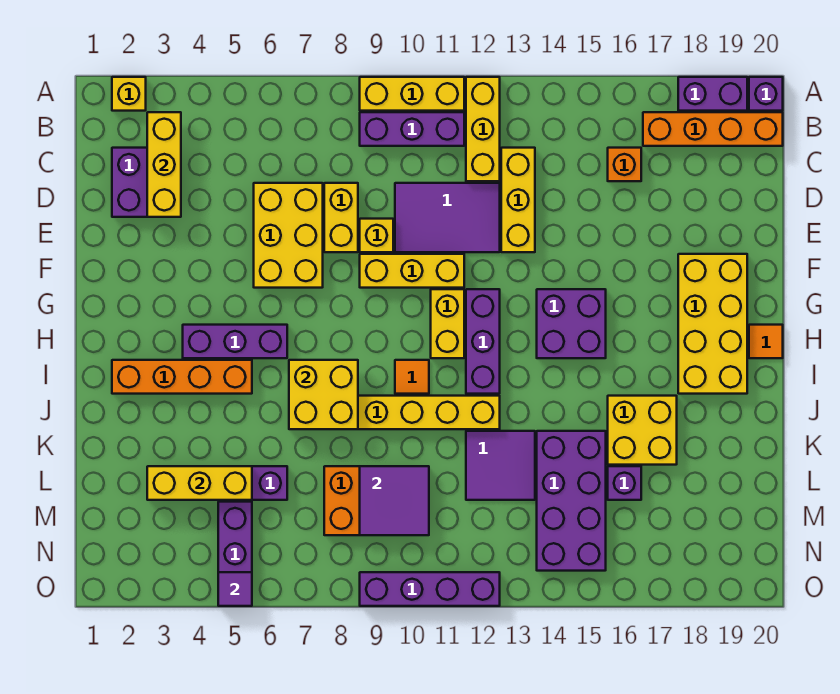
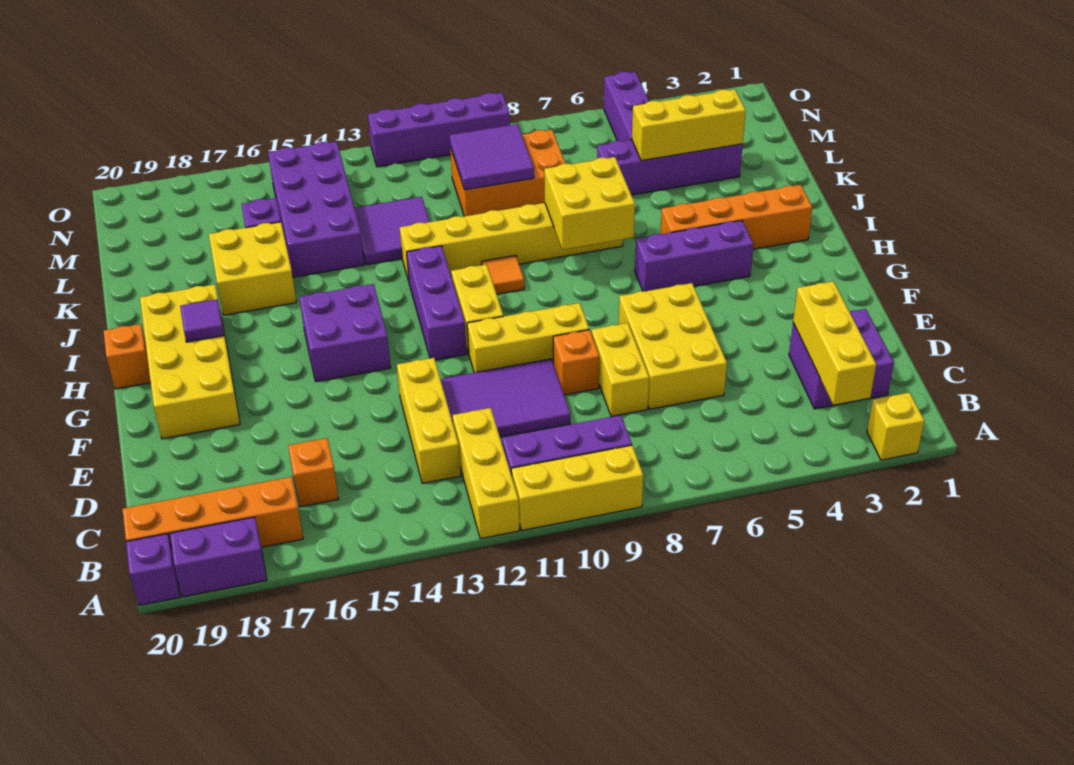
yellow brick E9 level 1 -> orange brick E9 level 1
orange tile H20 level 1 -> orange brick H20 level 1
purple tile O5 level 2 -> purple tile H18 level 2

